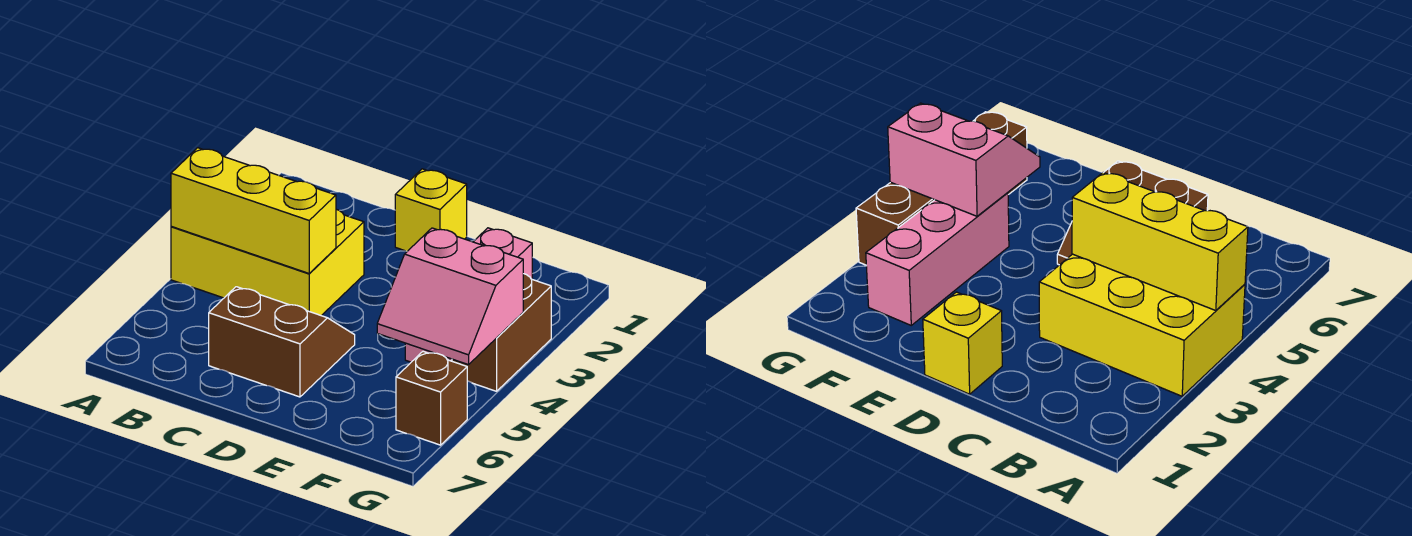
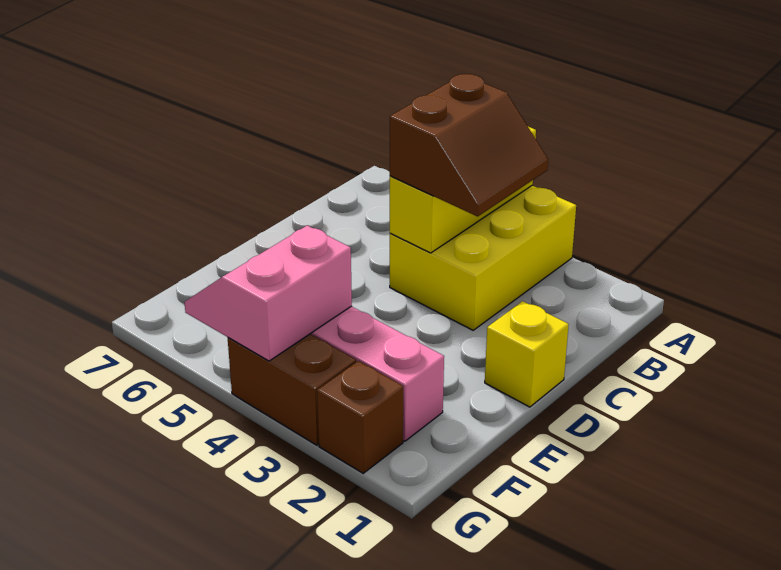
brown slope C5:D6 level 1 top 6 -> brown slope B3:C4 level 3 top 4
brown brick G6 level 1 -> brown brick G2 level 1

